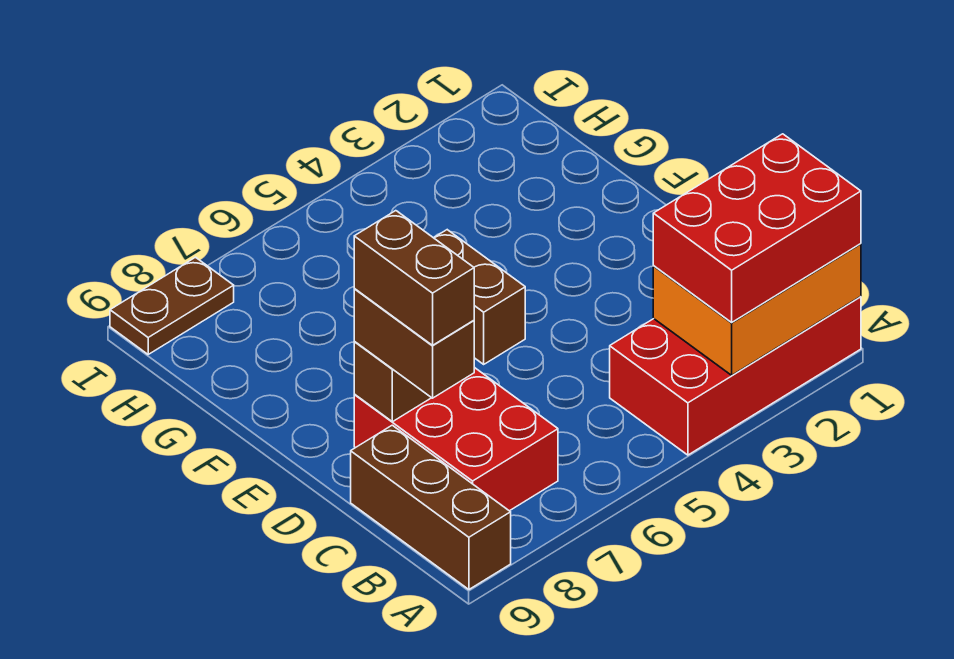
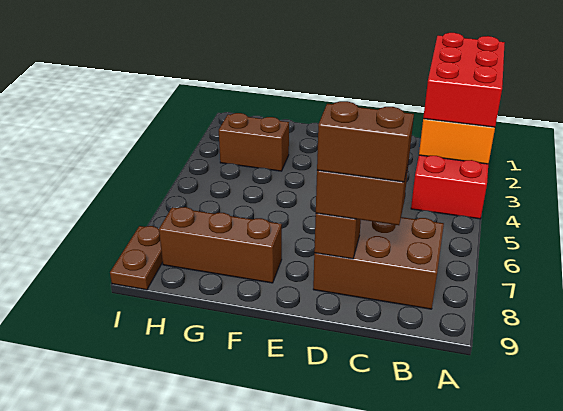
brown brick A9:C9 level 1 -> brown brick F8:H8 level 1
red brick B7:D8 level 1 -> brown brick B7:D8 level 1
brown brick E5:F5 level 1 -> brown brick G3:H3 level 1

